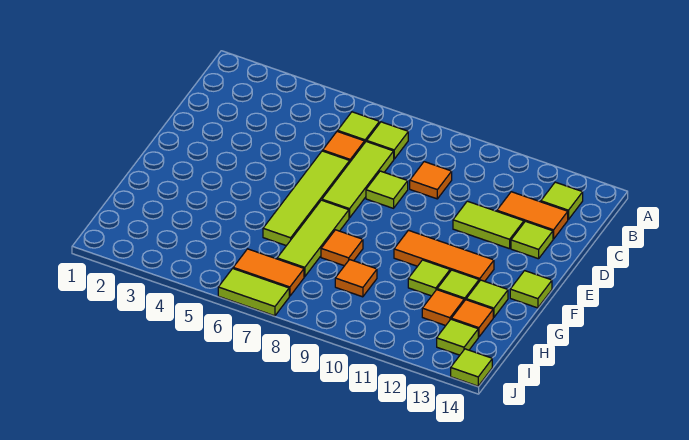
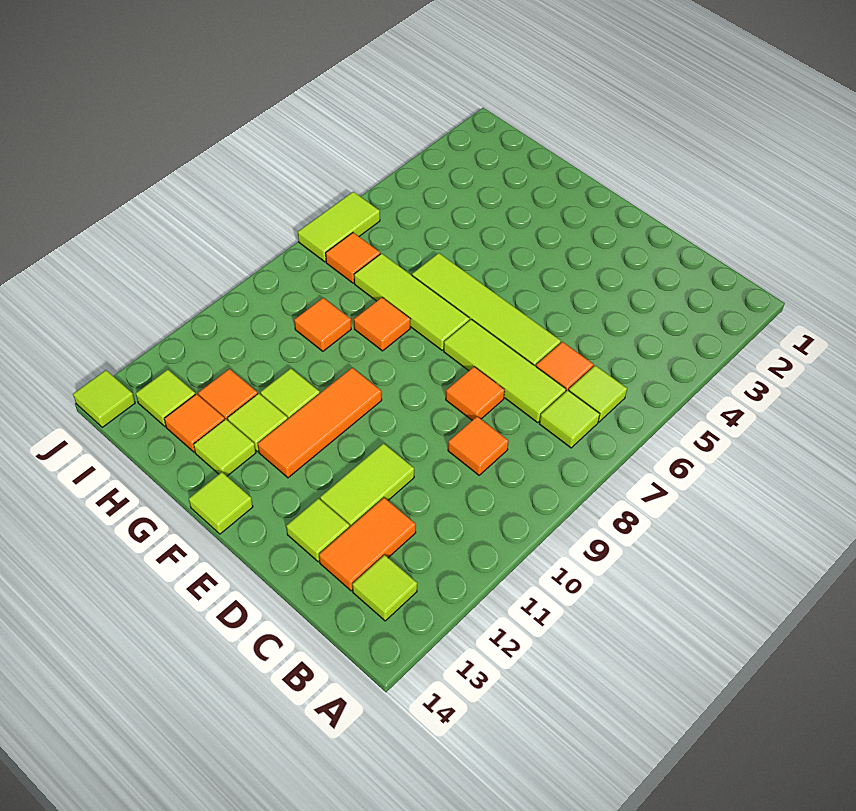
lime tile D8 level 1 -> orange tile D8 level 1
orange tile I6:I7 level 1 -> orange tile I7 level 1

